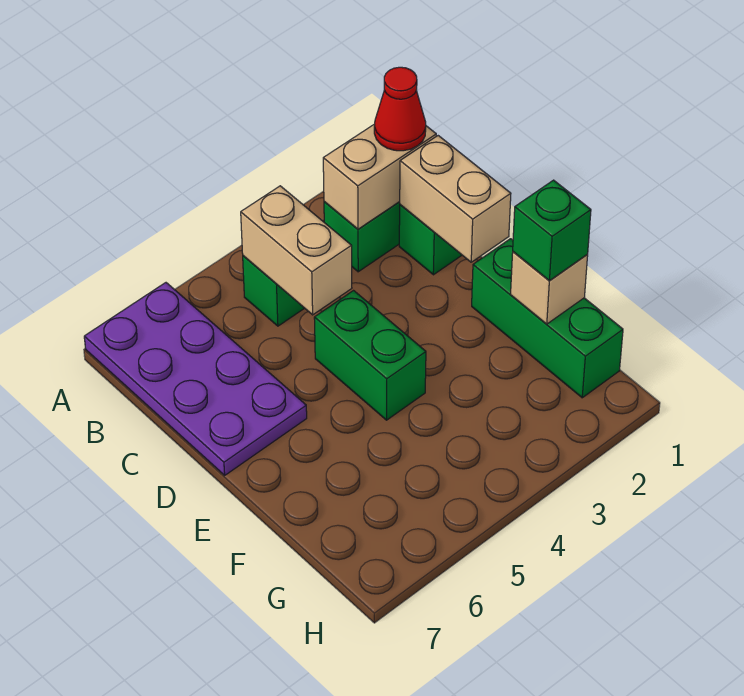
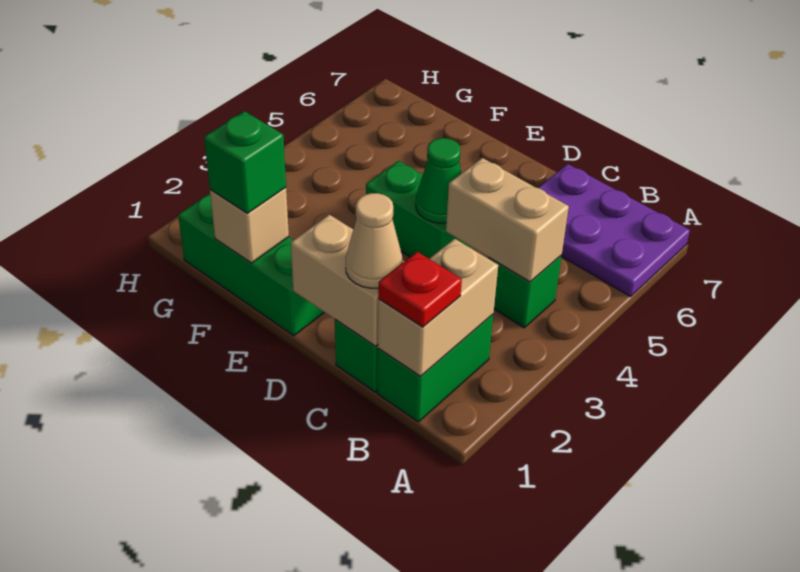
purple plate A6:D7 level 1 -> purple plate A6:C7 level 1
red cone B1 level 3 -> red plate B1 level 3
none -> tan cone C1 level 3
none -> green cone D4 level 2

